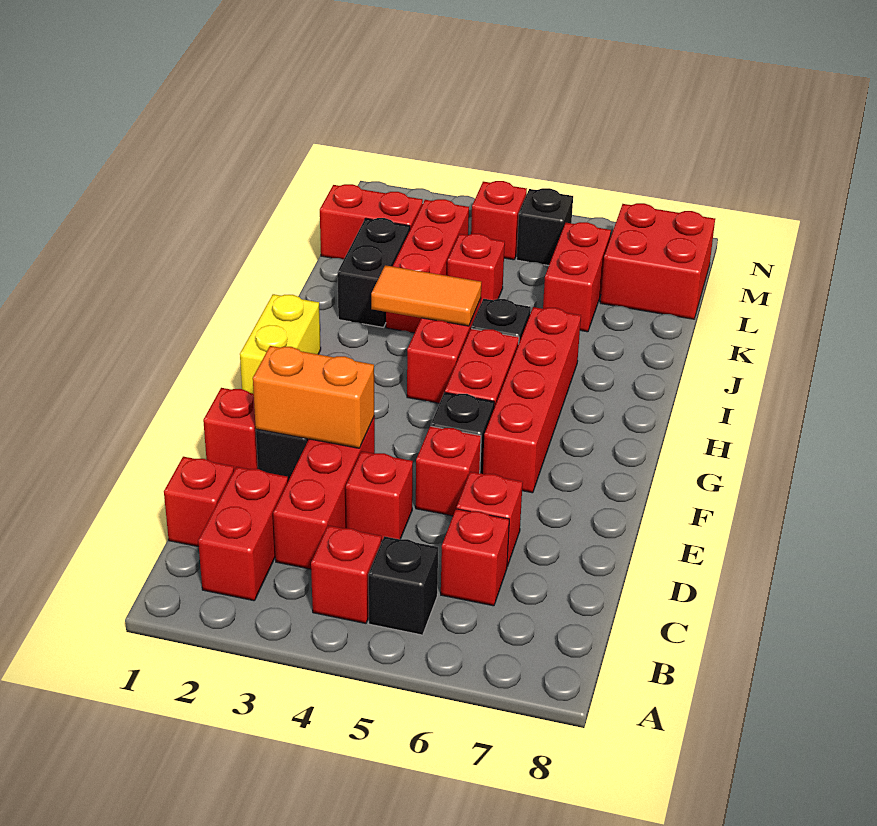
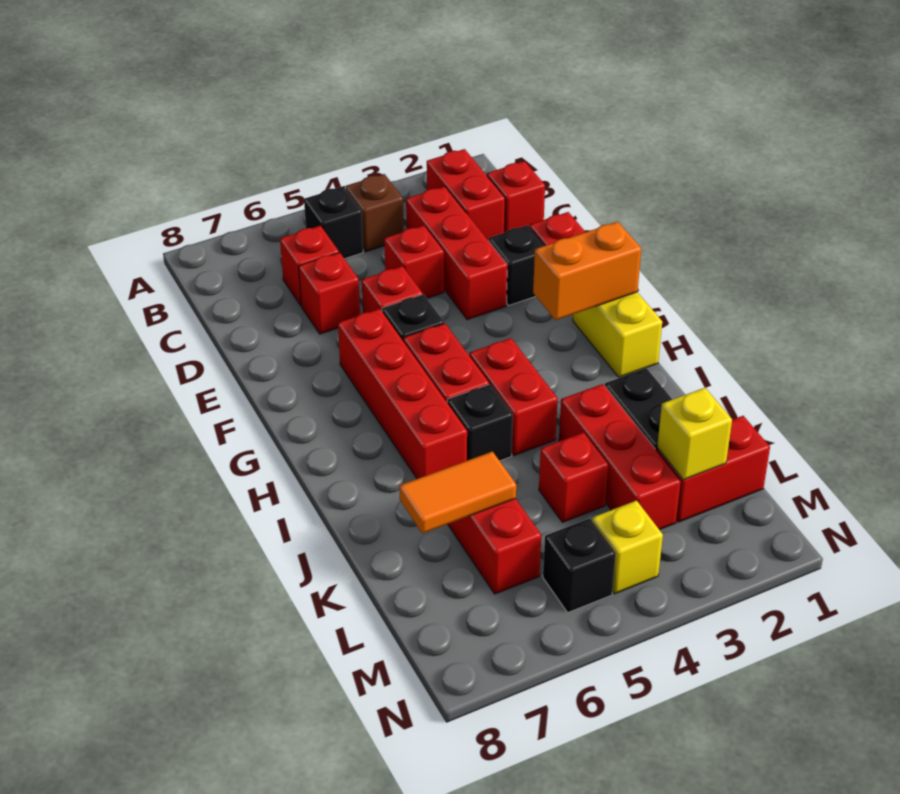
red brick B4 level 1 -> brown brick B4 level 1
orange brick E2:E3 level 2 -> orange brick G1:G2 level 2
orange tile I3:I4 level 2 -> orange tile K6:K7 level 2
none -> yellow brick L2 level 2
red brick L7:M8 level 1 -> none
red brick M4 level 1 -> yellow brick M4 level 1

